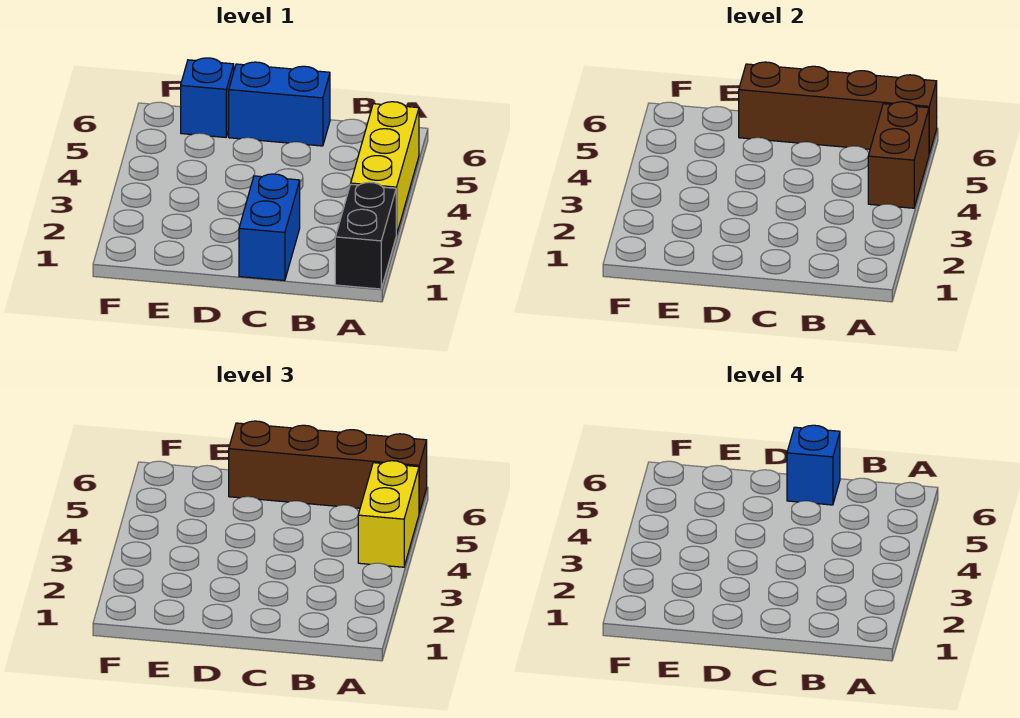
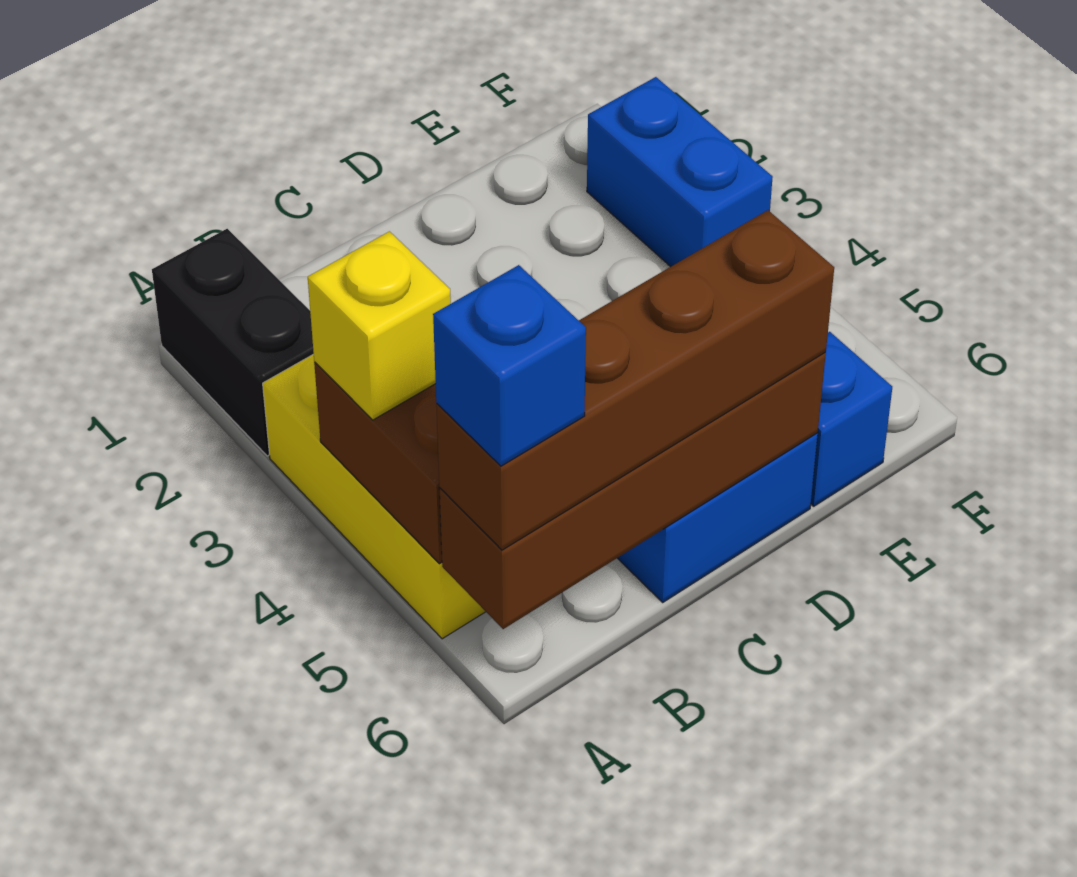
yellow brick A4:A5 level 3 -> yellow brick A4 level 3
blue brick C1:C2 level 1 -> blue brick F2:F3 level 1
blue brick C6 level 4 -> blue brick A6 level 4

